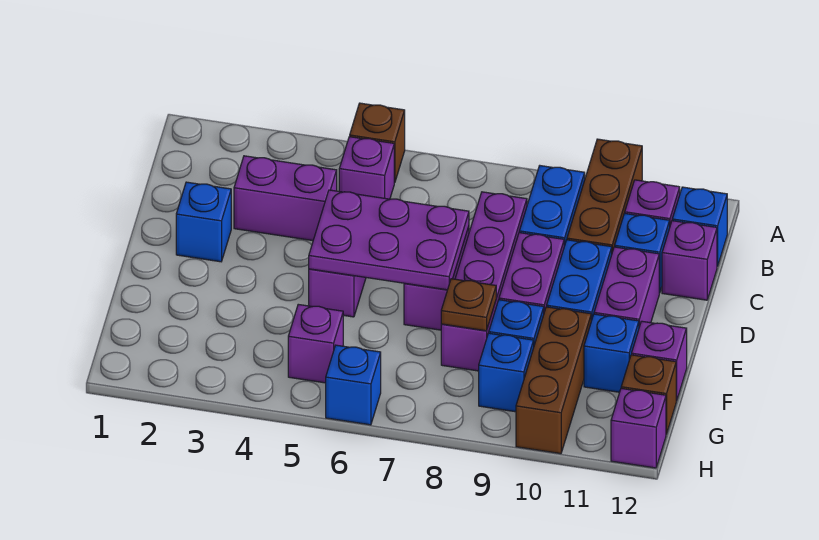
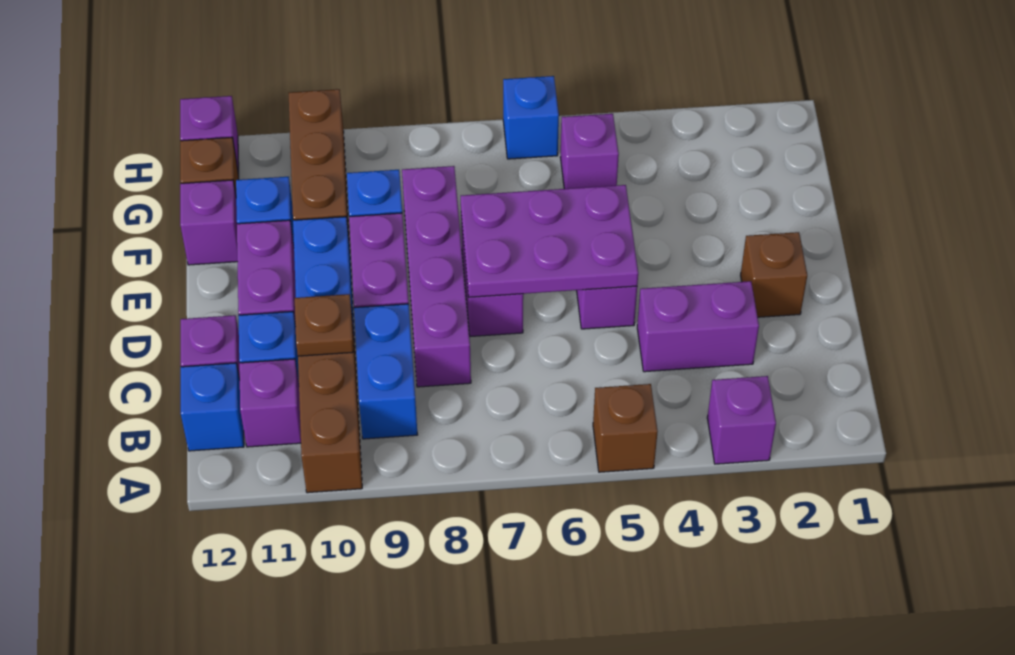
purple brick B5 level 1 -> purple brick A3 level 1
blue brick D2 level 1 -> brown brick D2 level 1
brown plate F8 level 2 -> brown plate C10 level 2
blue brick G9 level 1 -> none

